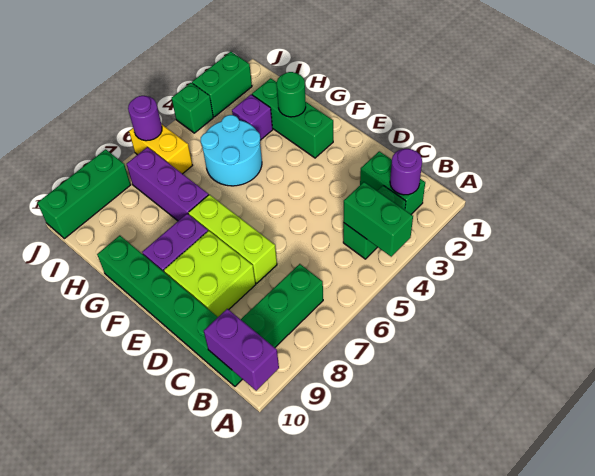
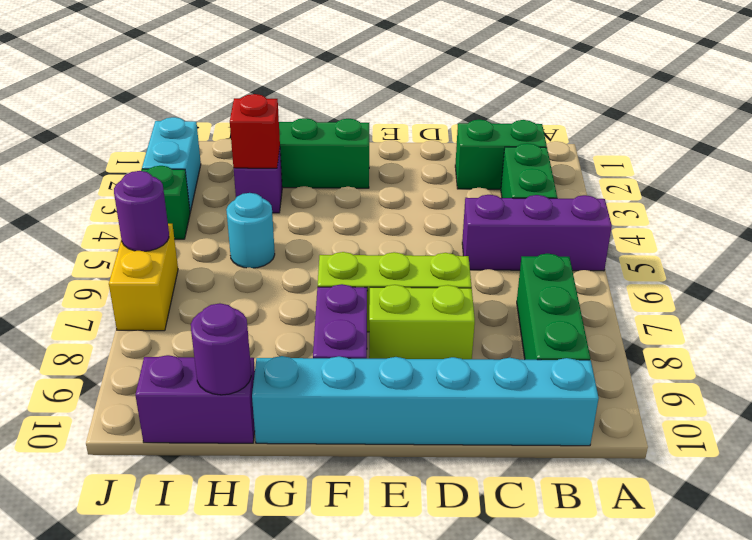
green brick A4:B4 level 2 -> none
purple brick A10:B10 level 2 -> purple brick H10:I10 level 1
purple round brick B2 level 2 -> purple round brick H10 level 2
green brick B10:G10 level 1 -> cyan brick B10:G10 level 1
lime brick D8:E9 level 1 -> lime brick D8:E8 level 1
green round brick G2 level 2 -> none
cyan round brick G4:H5 level 1 -> cyan round brick H5 level 1
purple brick G7:I7 level 1 -> purple brick A5:C5 level 1
none -> red brick H3 level 2
yellow brick I6:J6 level 1 -> yellow brick J6:J7 level 1
green brick J2:J3 level 1 -> cyan brick J2:J3 level 1
green brick J8:J10 level 1 -> none

